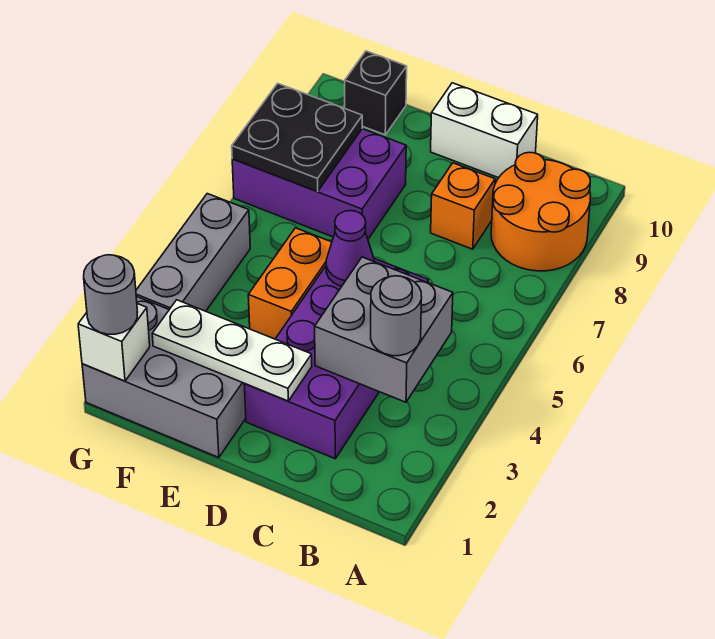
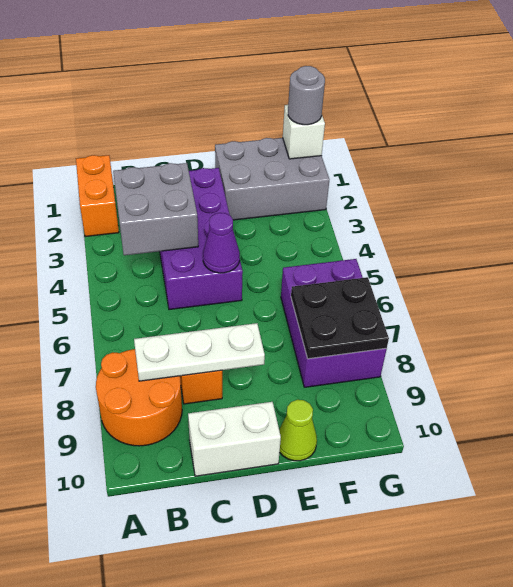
grey round brick B3 level 3 -> none
white plate D2:F2 level 2 -> white plate B8:D8 level 2
orange brick E4:E5 level 1 -> orange brick A1:A2 level 1
purple brick E7:G8 level 1 -> purple brick F6:G8 level 1
none -> lime cone E10 level 1
black brick F10 level 1 -> none
grey brick G3:G5 level 1 -> none

